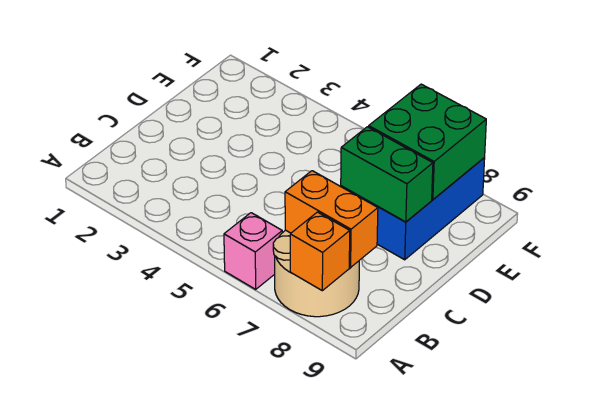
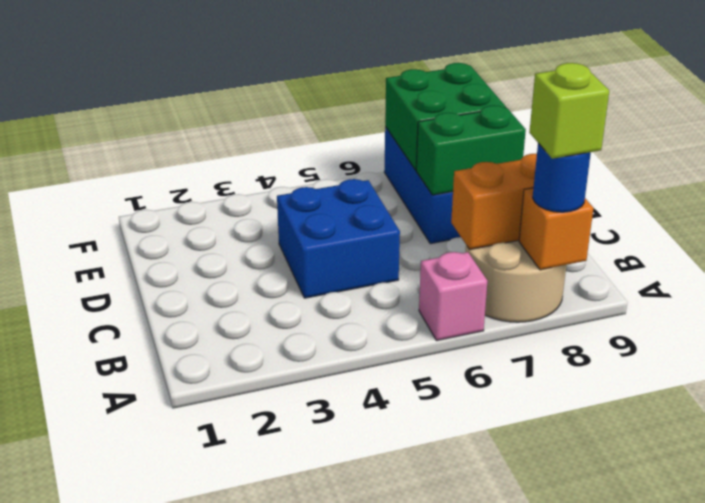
none -> blue round brick A8 level 3
none -> lime brick A8 level 4
none -> blue brick C4:D5 level 1

